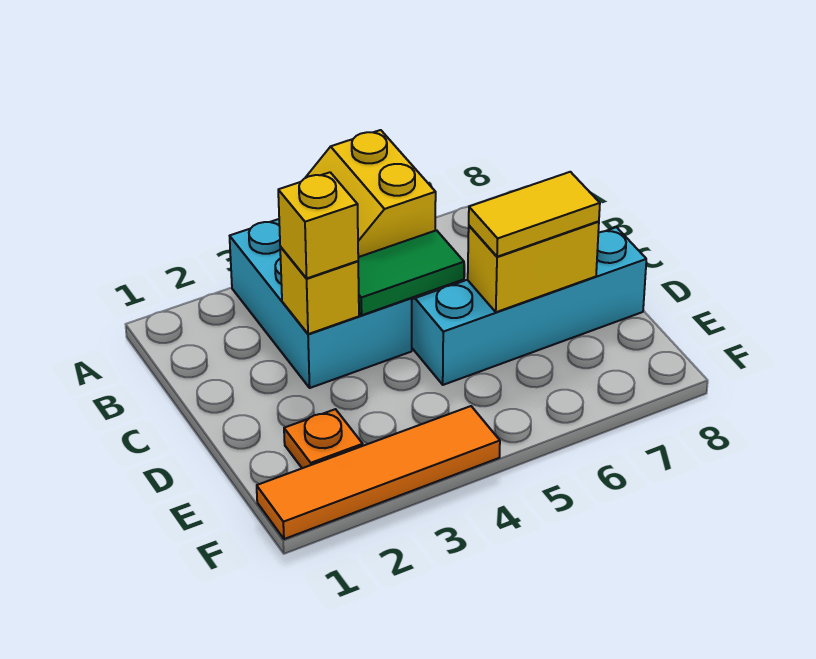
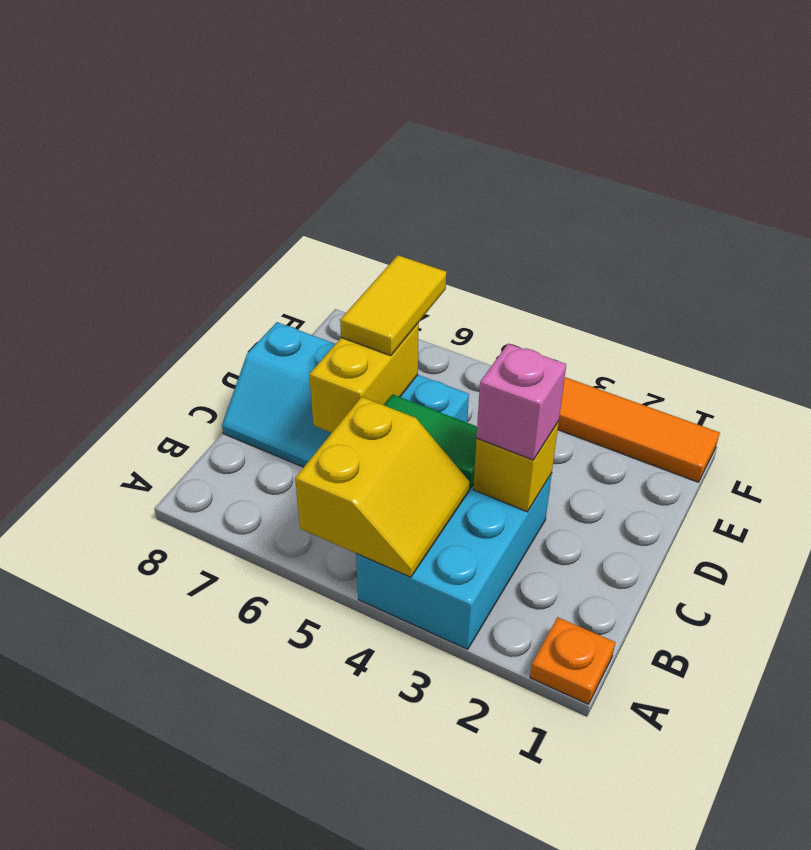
yellow brick C3 level 3 -> pink brick C3 level 3
yellow brick D6:D7 level 2 -> yellow brick C6:D6 level 2
yellow tile D6:D7 level 3 -> yellow tile D6:E6 level 3
orange plate E2 level 1 -> orange plate A1 level 1

